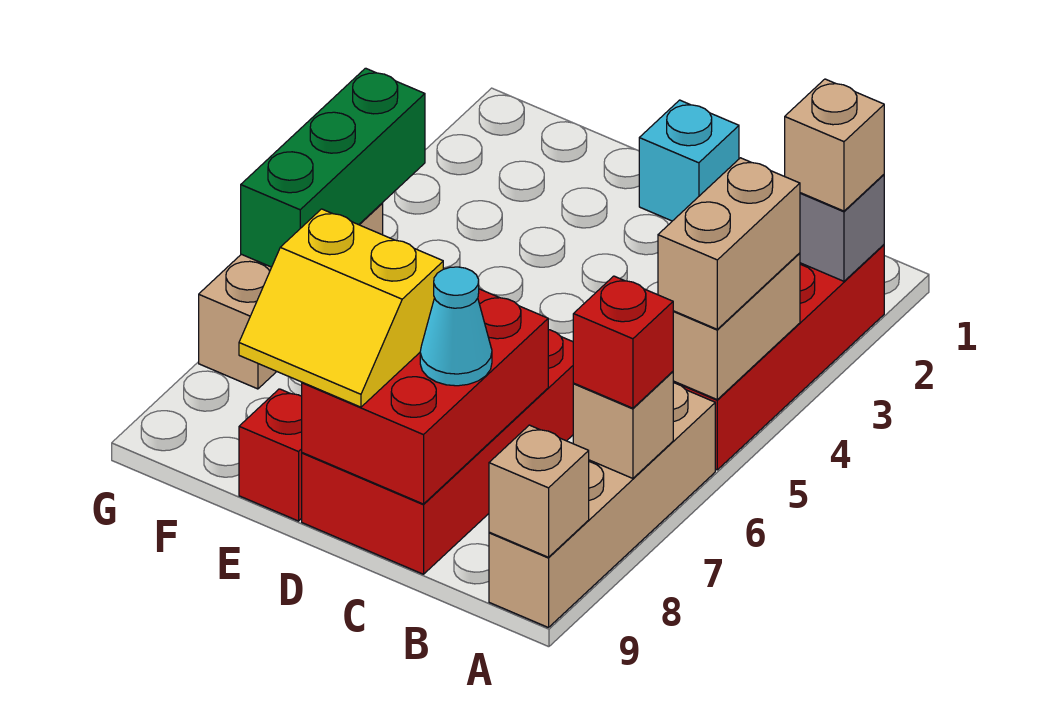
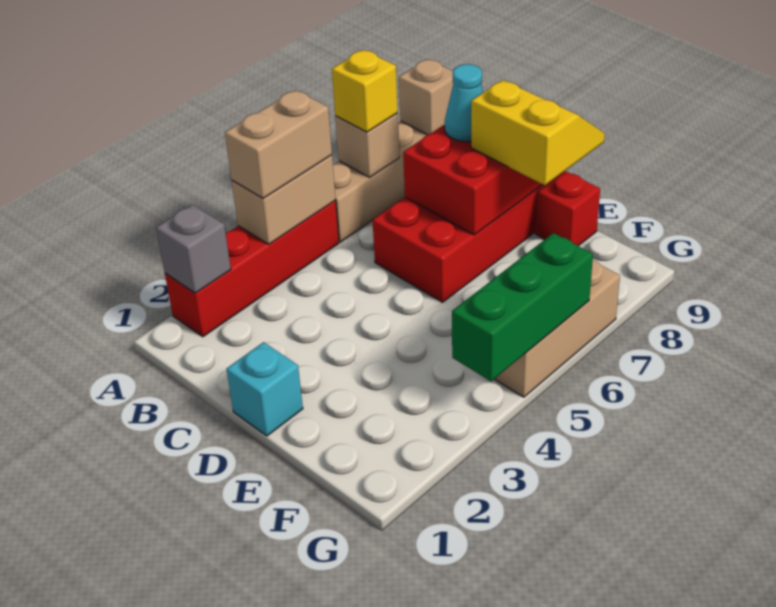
tan brick A2 level 3 -> none
red brick A7 level 3 -> yellow brick A7 level 3

